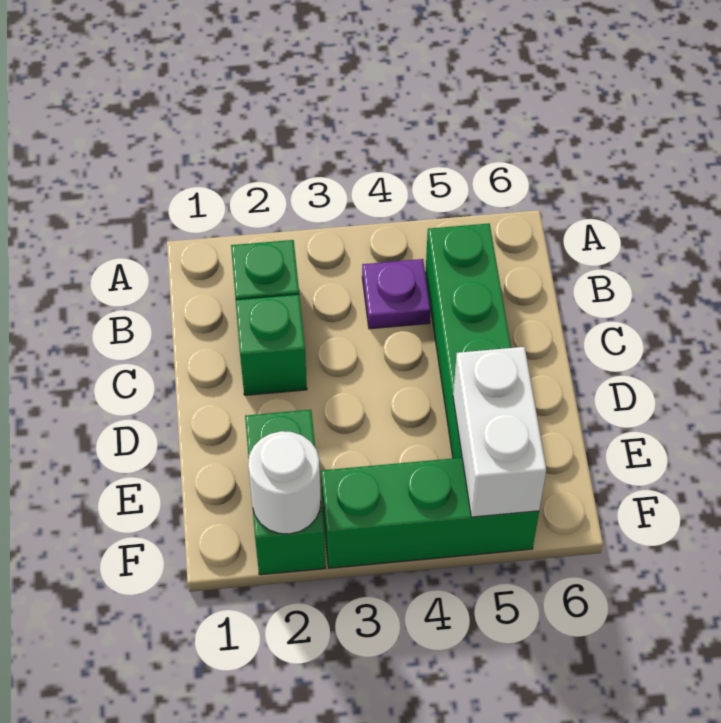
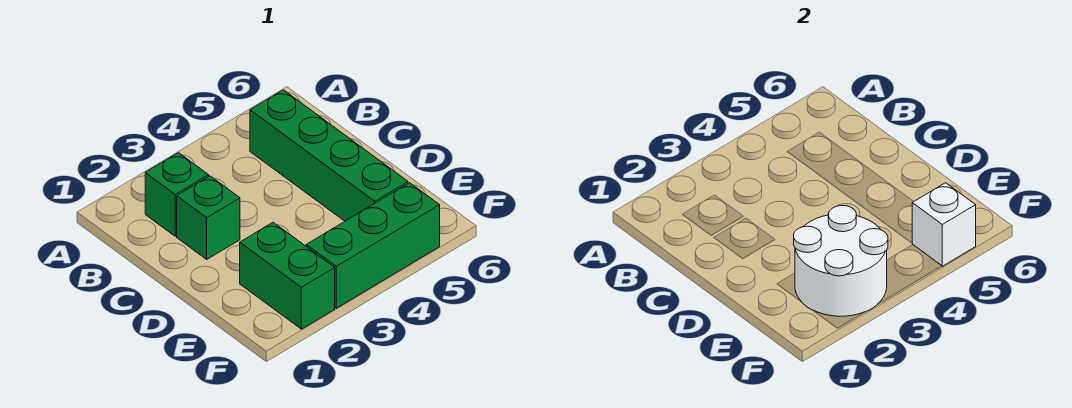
purple plate B4 level 1 -> none
white brick E5:F5 level 2 -> white brick F5 level 2
white round brick F2 level 2 -> white round brick E2:F3 level 2

